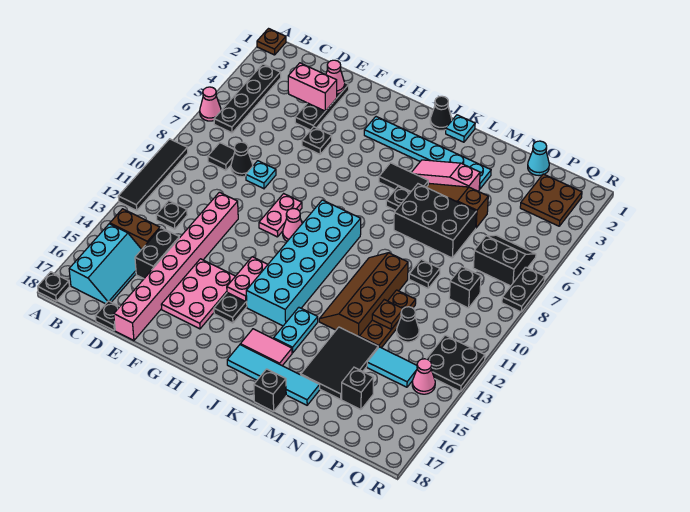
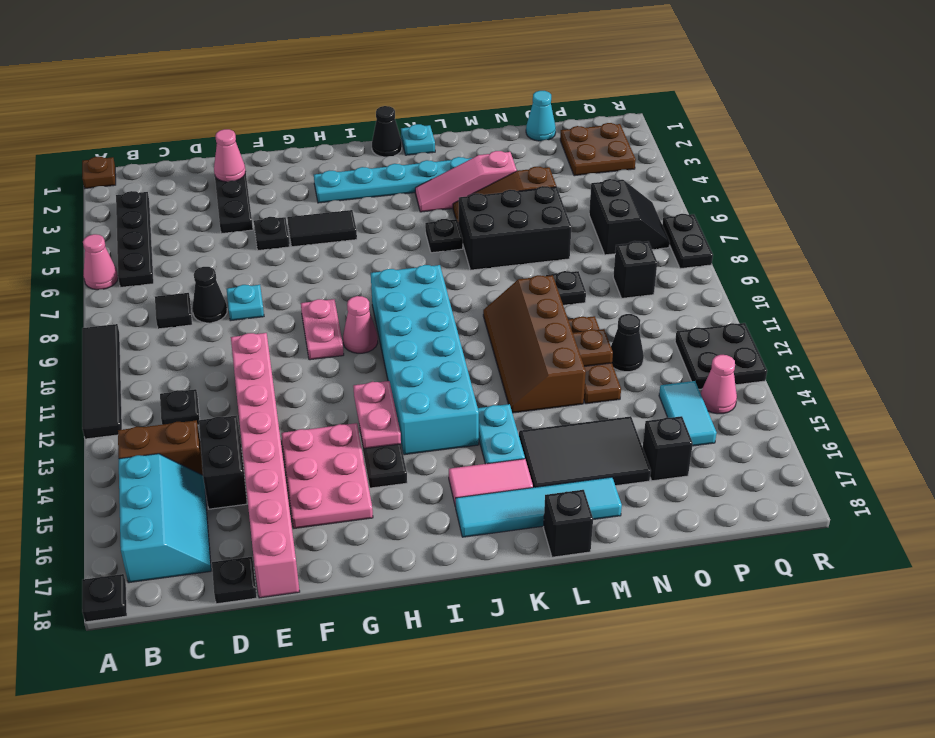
pink brick D3:E3 level 2 -> none
black tile J5:K5 level 1 -> black tile G5:H5 level 1
black tile M14:N16 level 1 -> black tile L15:N16 level 1
cyan tile O14:P14 level 1 -> cyan tile P14:P15 level 1
black slope P6:Q7 level 1 top 7 -> black slope P6:Q7 level 1 top P

